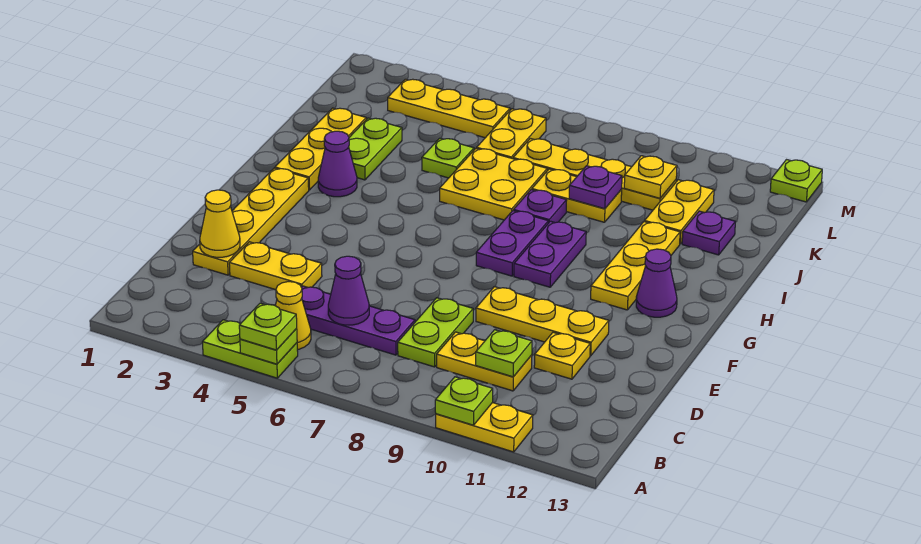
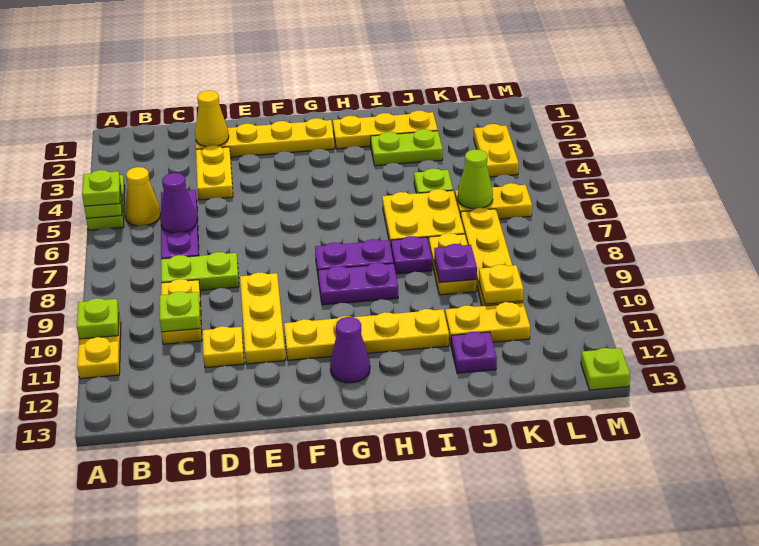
yellow plate G11:I11 level 1 -> yellow plate F11:I11 level 1
purple cone H3 level 1 -> none
none -> lime cone K6 level 2
yellow plate L3:L5 level 1 -> yellow plate L3:L4 level 1

